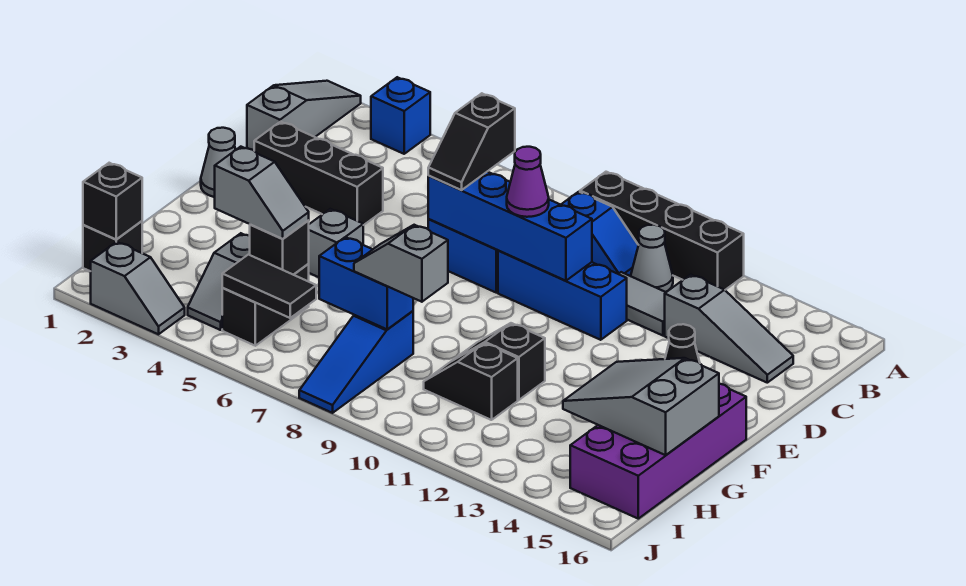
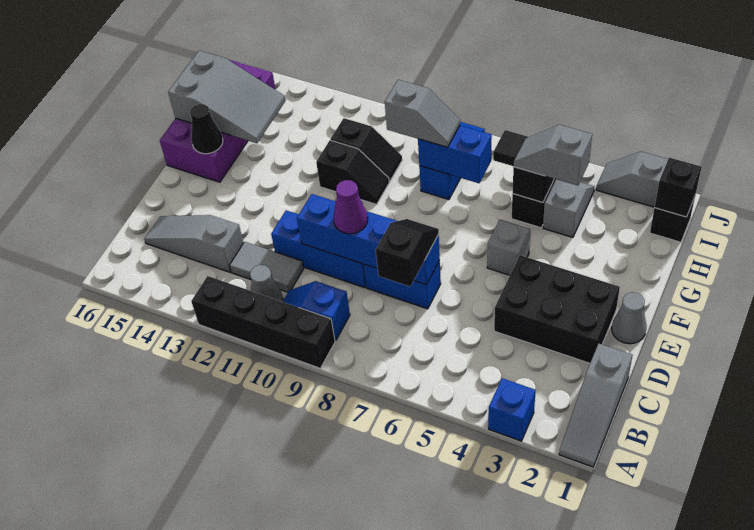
black brick D2:D4 level 1 -> black brick D2:E4 level 1

